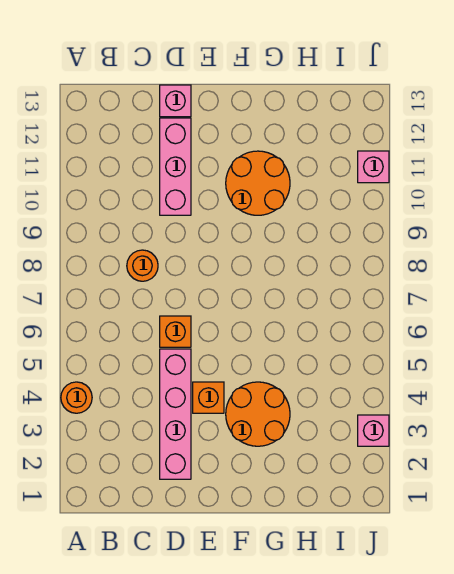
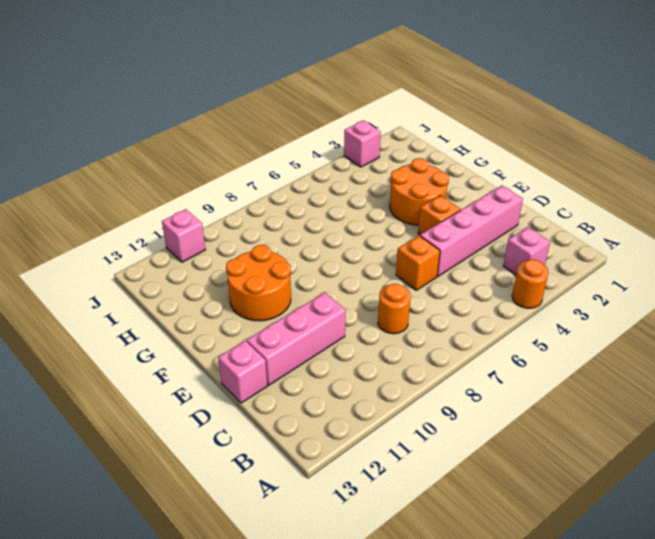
none -> pink brick B3 level 1

